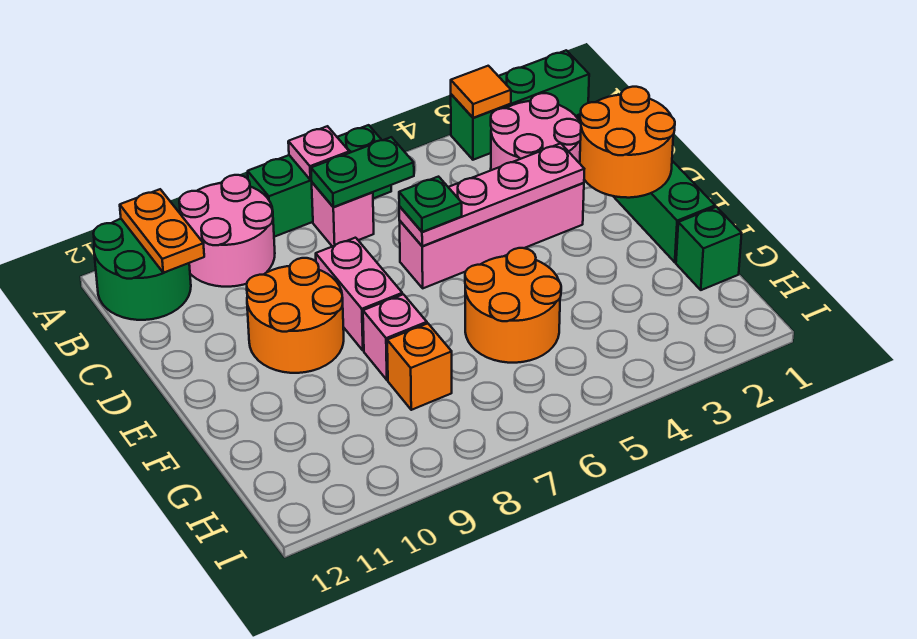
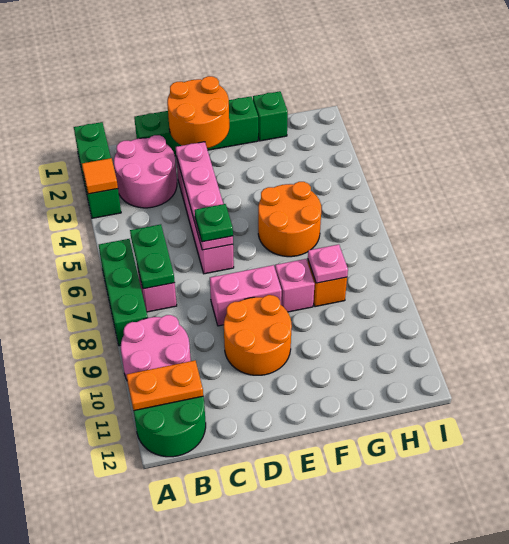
pink plate A7 level 2 -> pink plate G8 level 2

